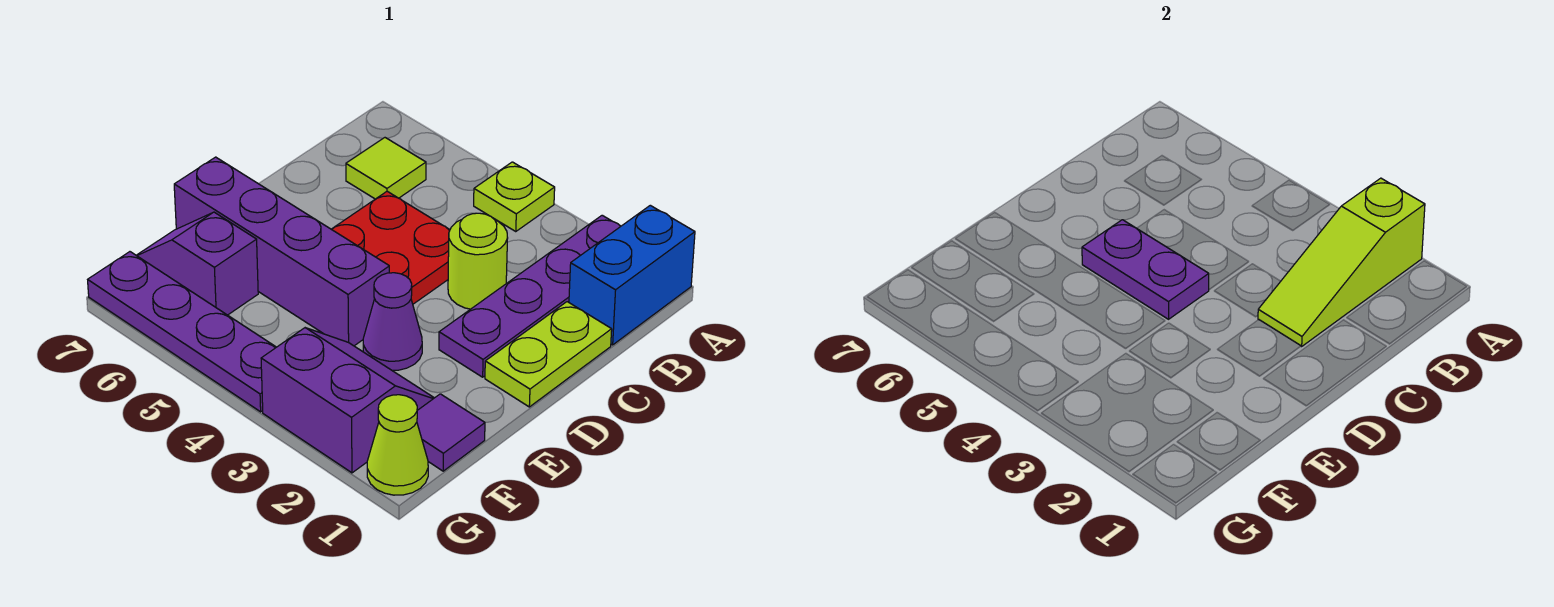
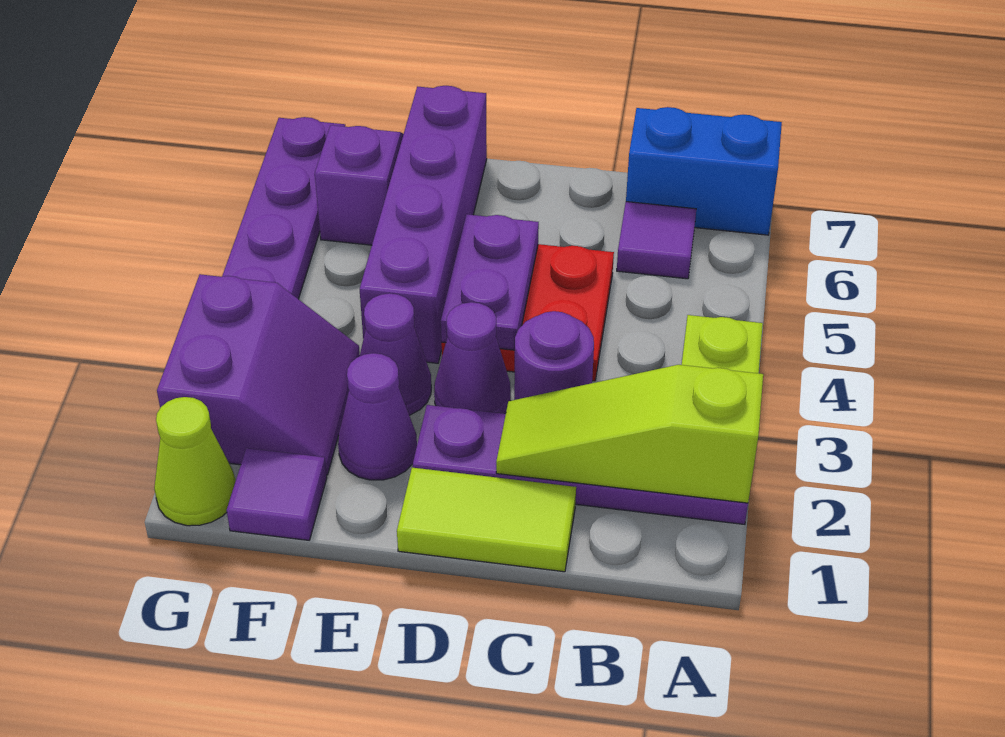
blue brick A1:B1 level 1 -> blue brick A7:B7 level 1
lime tile B6 level 1 -> purple tile B6 level 1
lime plate C1:D1 level 1 -> lime tile C1:D1 level 1
lime round brick C3 level 1 -> purple round brick C3 level 1
none -> purple cone D3 level 1
none -> purple cone E2 level 1

